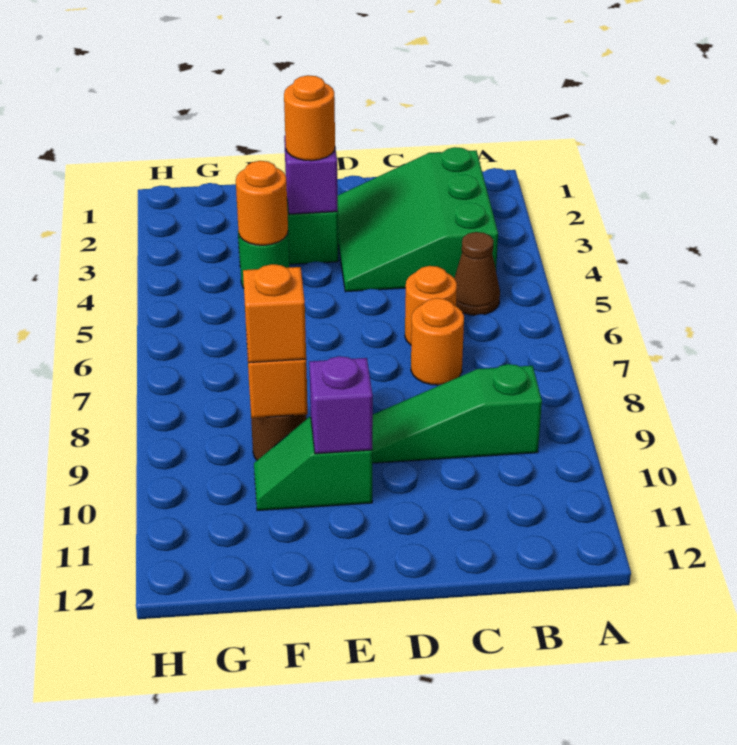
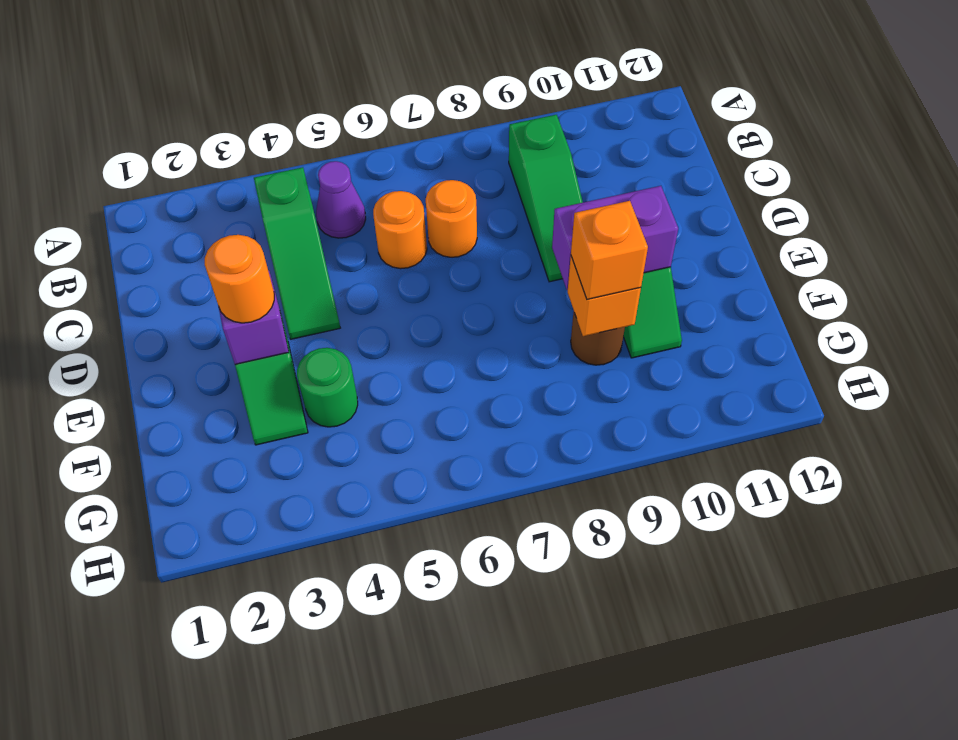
green slope B2:D4 level 1 top B -> green slope B4:D4 level 1 top B
brown cone B5 level 1 -> purple cone B5 level 1
purple brick E10 level 2 -> purple brick E9:E10 level 2
orange round brick F4 level 2 -> none

